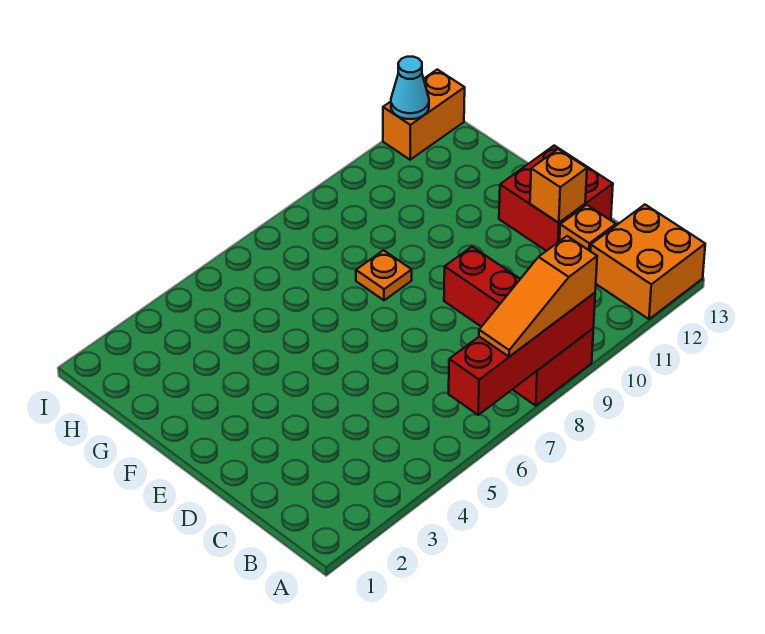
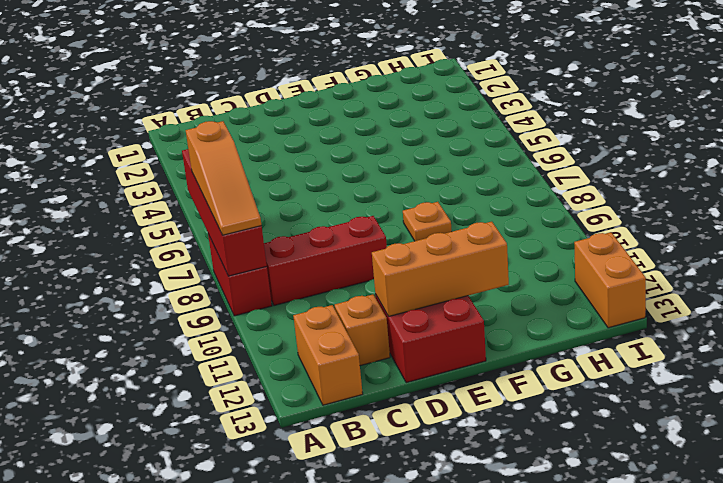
orange slope A7:A9 level 3 top 9 -> orange slope A7:A9 level 3 top 7
orange brick A12:B13 level 1 -> orange brick B12:B13 level 1
orange brick D12 level 2 -> orange brick D12:F12 level 2
cyan cone I12 level 2 -> none

